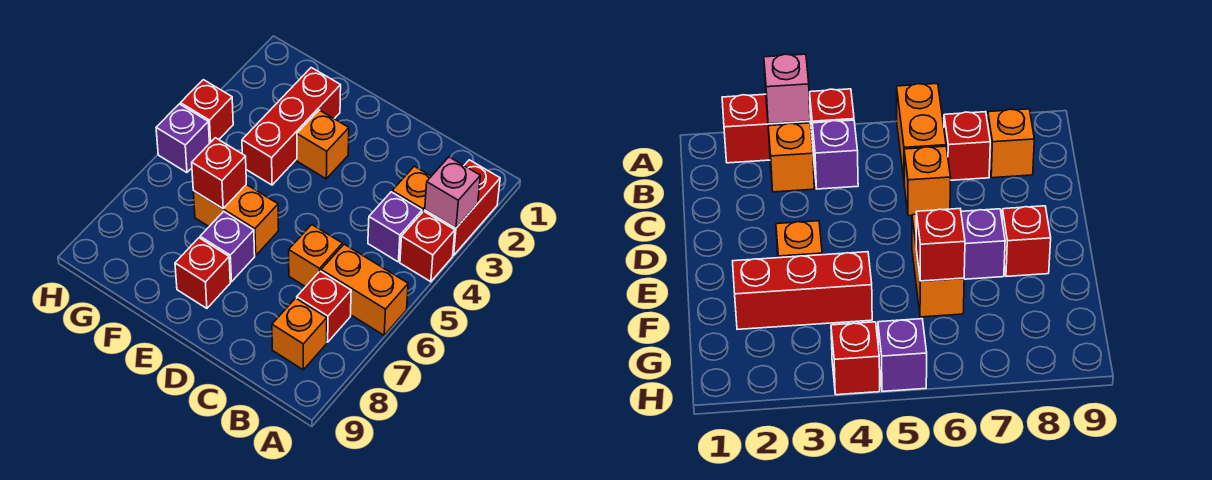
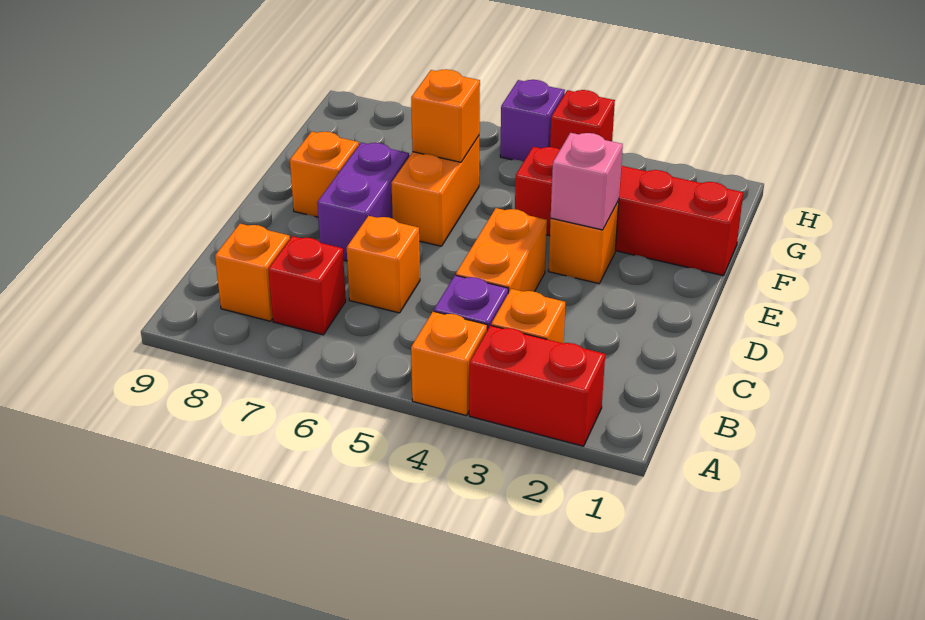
pink brick A3 level 2 -> pink brick E3 level 2
red brick A4 level 1 -> orange brick A4 level 1
orange brick A6:B6 level 1 -> orange brick C4:D4 level 1
purple brick E7 level 1 -> purple brick D7:E7 level 1
red brick E8 level 1 -> orange brick E8 level 1
red brick F2:F4 level 1 -> red brick F1:F4 level 1
red brick F6 level 2 -> orange brick F6 level 2

